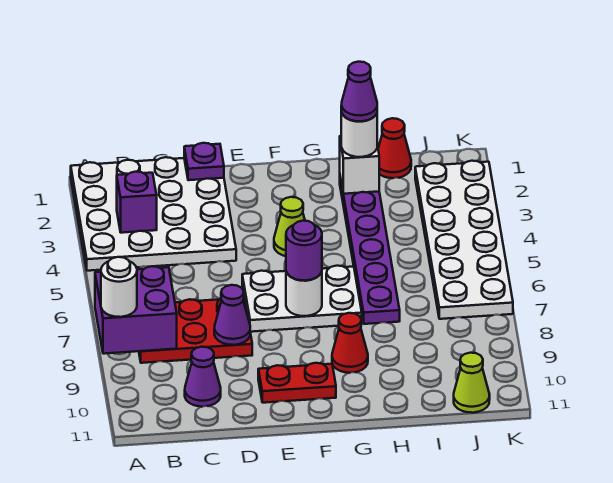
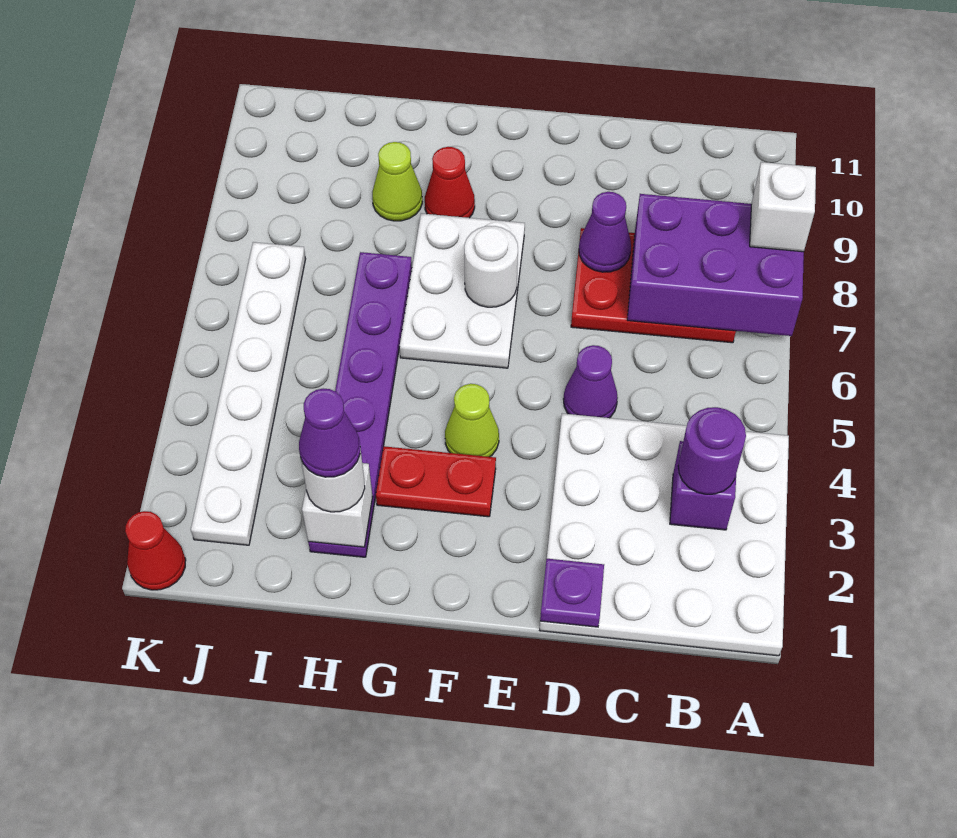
purple brick A7:B8 level 2 -> purple brick A7:C8 level 2
white round brick A8 level 3 -> white brick A8 level 3
purple cone C10 level 1 -> purple cone D5 level 1
white plate E6:G7 level 1 -> white plate F6:G8 level 1
red plate E10:F10 level 1 -> red plate F3:G3 level 1
purple round brick F7 level 3 -> purple round brick B3 level 3
red cone I1 level 1 -> red cone K1 level 1
white plate J2:K7 level 1 -> white plate J2:J7 level 1
lime cone J11 level 1 -> lime cone H9 level 1

